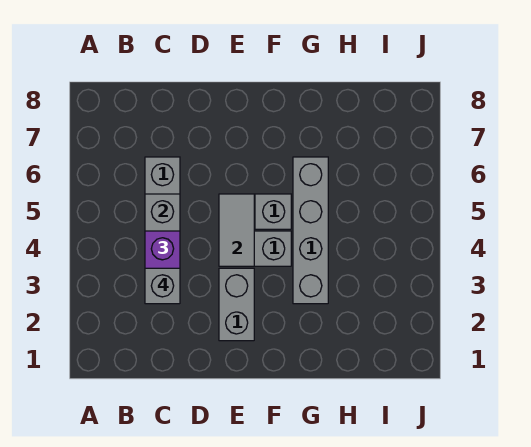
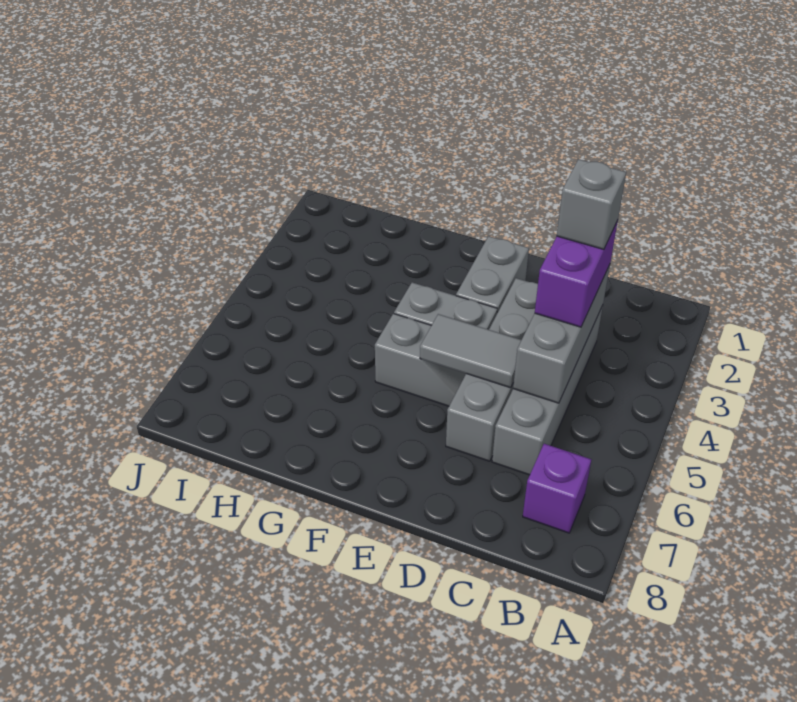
none -> purple brick B7 level 1
grey tile E4:E5 level 2 -> grey tile D5:E5 level 2
grey brick G3:G6 level 1 -> grey brick D3:D6 level 1

